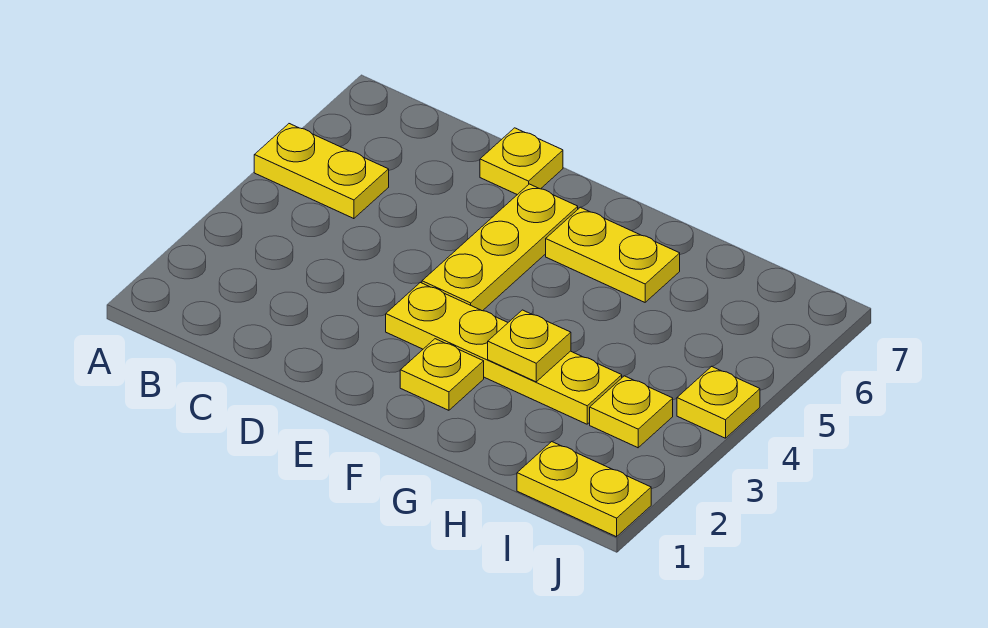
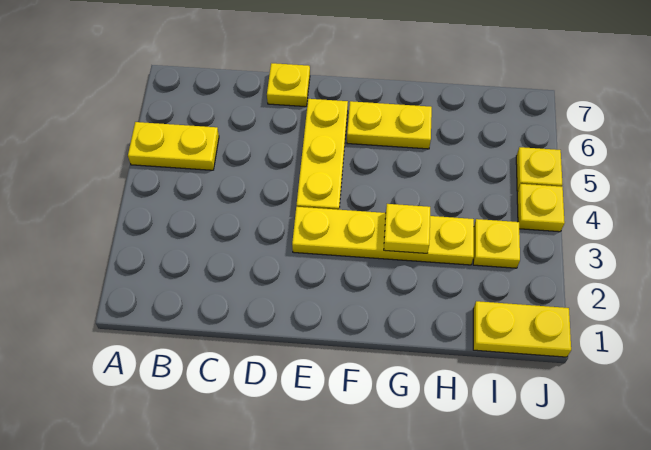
yellow plate F2 level 1 -> yellow plate J5 level 1

